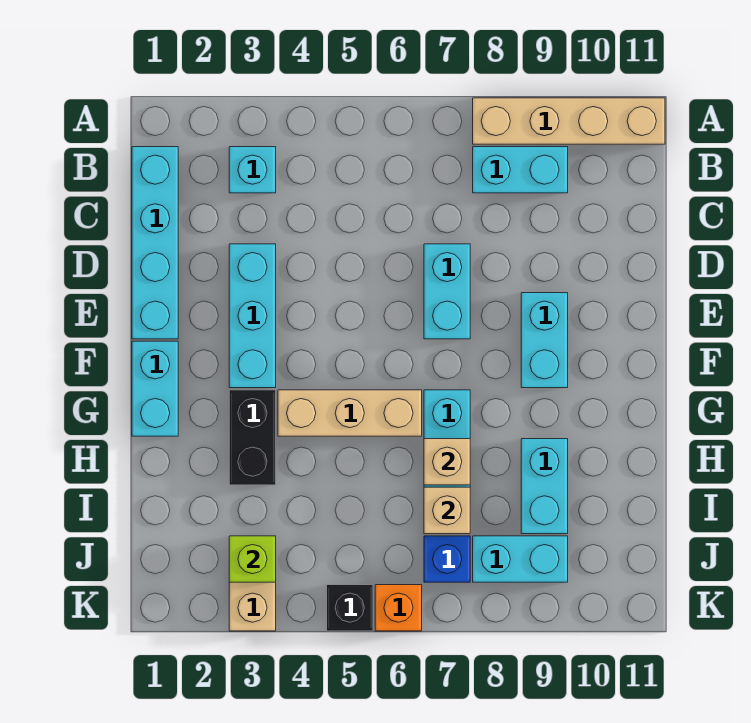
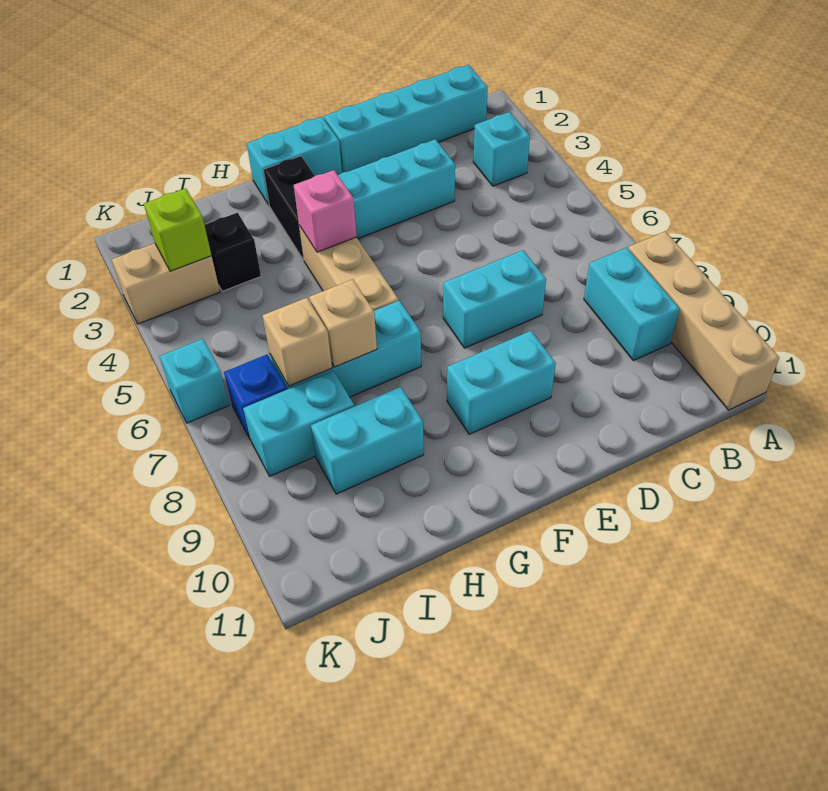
black brick G3:H3 level 1 -> black brick G2:G3 level 1
none -> pink brick G4 level 2
cyan brick J8:J9 level 1 -> cyan brick I8:J8 level 1
black brick K5 level 1 -> black brick I3 level 1
orange brick K6 level 1 -> cyan brick K6 level 1

